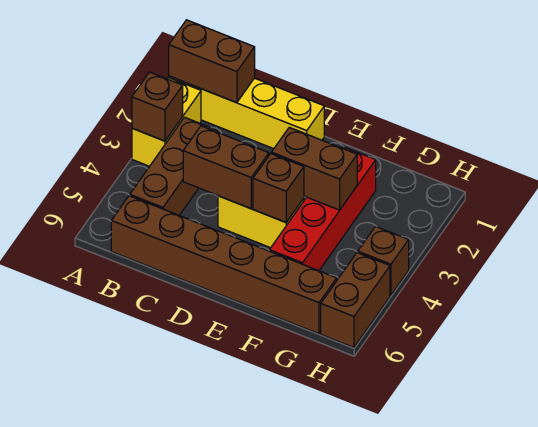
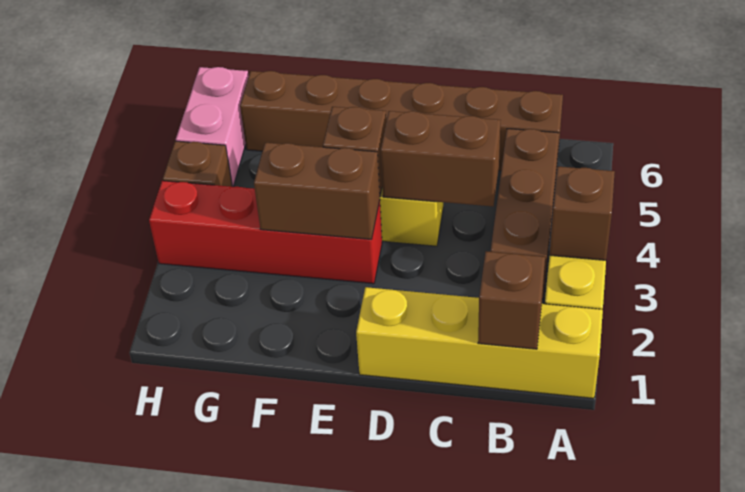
brown brick A1:B1 level 2 -> brown brick B1 level 2
red brick F2:F5 level 1 -> red brick E3:H3 level 1
brown brick H5:H6 level 1 -> pink brick H5:H6 level 1

